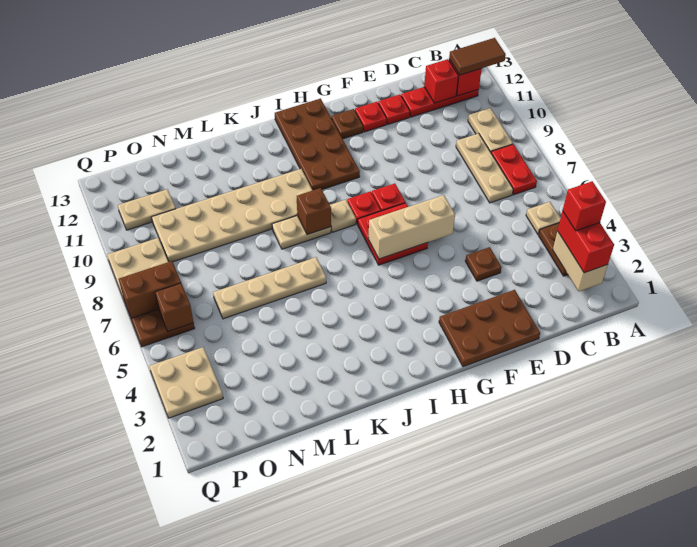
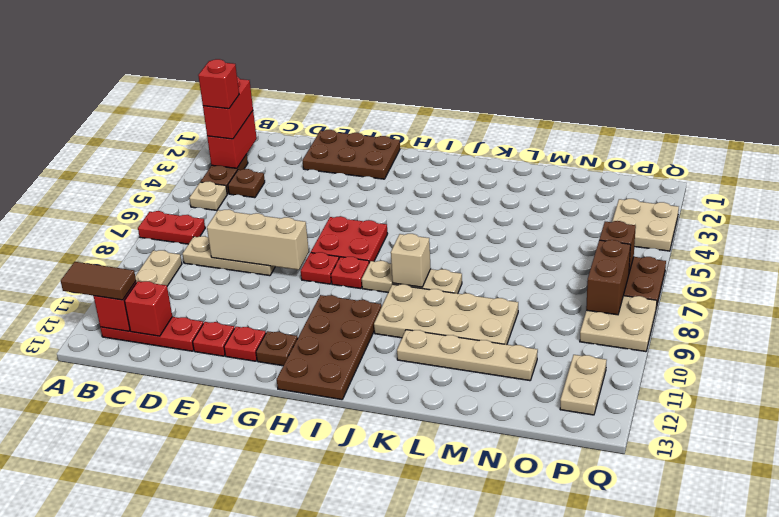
tan brick B2:B3 level 2 -> red brick B2:B3 level 2
red plate B7:B8 level 1 -> red plate A7:B7 level 1
tan plate C7:C9 level 1 -> tan plate C8:E8 level 1
brown plate E4 level 1 -> brown plate C4 level 1
tan brick F6:H6 level 2 -> tan brick D8:F8 level 2
brown brick J8 level 2 -> tan brick J8 level 2
tan plate J9:O10 level 1 -> tan plate J9:M10 level 1
tan plate K6:N6 level 1 -> tan plate K11:N11 level 1
tan plate O11:P11 level 1 -> tan plate P11:P12 level 1
brown brick P7:Q7 level 2 -> brown brick P7:P8 level 2

